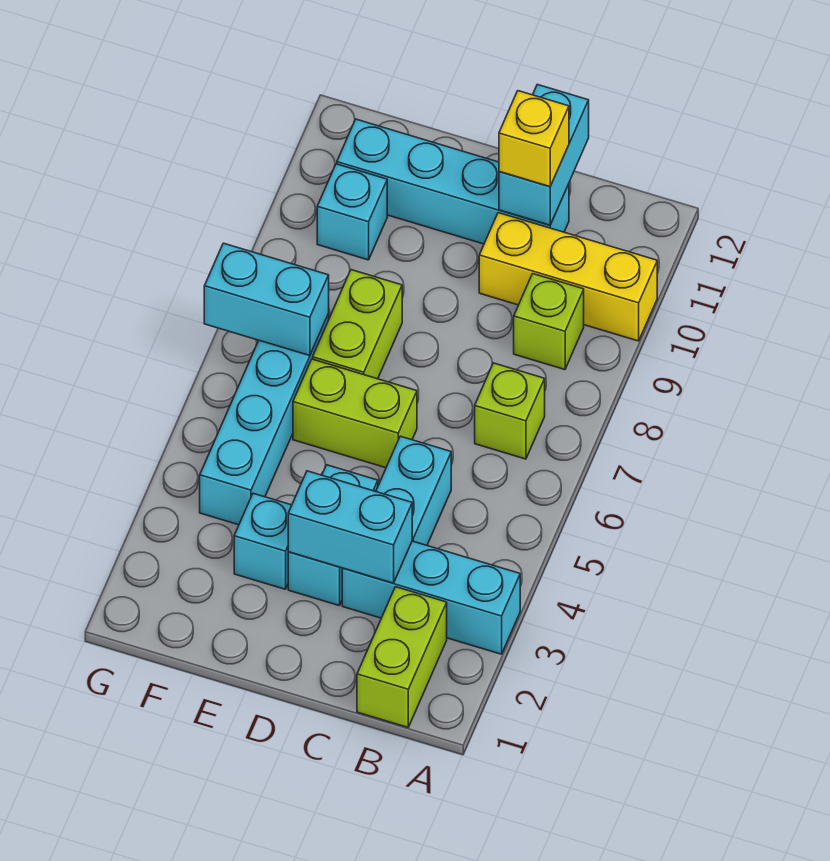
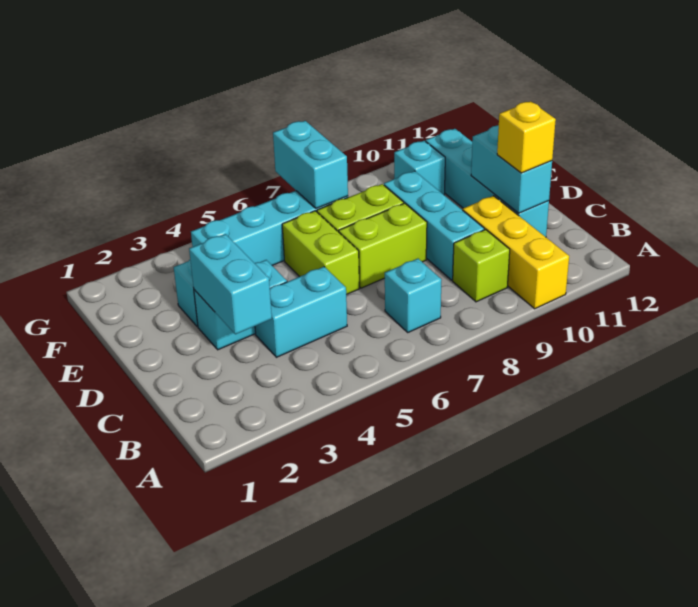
cyan brick A3:C3 level 1 -> cyan brick C9:E9 level 1
lime brick B1:B2 level 1 -> lime brick D7:D8 level 1
lime brick B7 level 1 -> cyan brick B7 level 1
cyan brick C11:C12 level 2 -> cyan brick C11:D11 level 2

